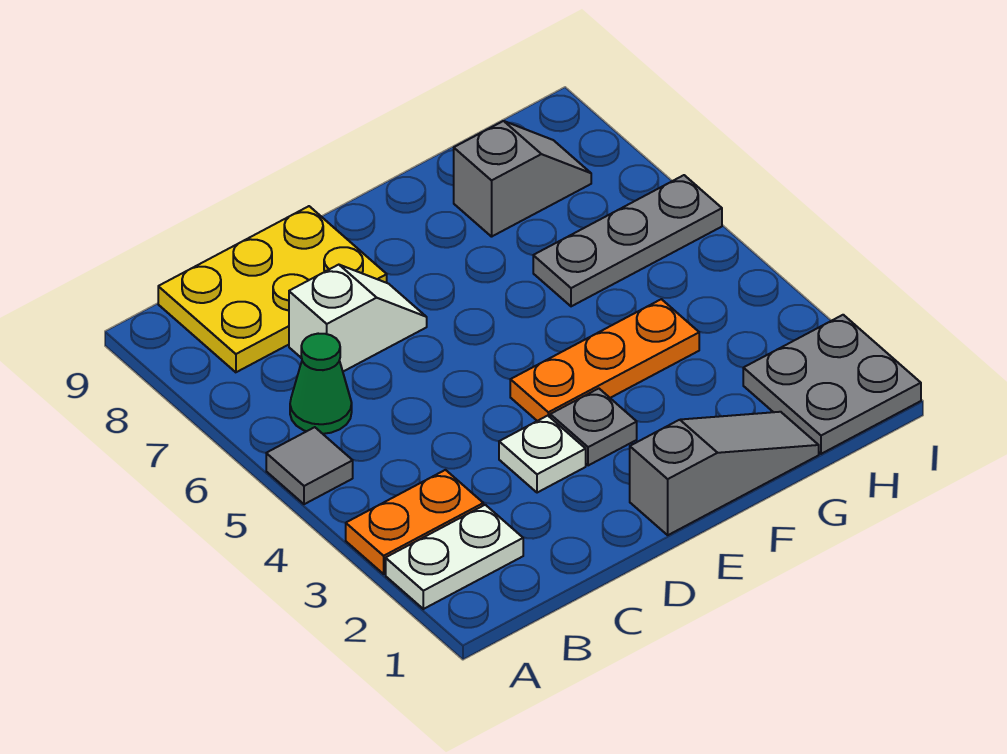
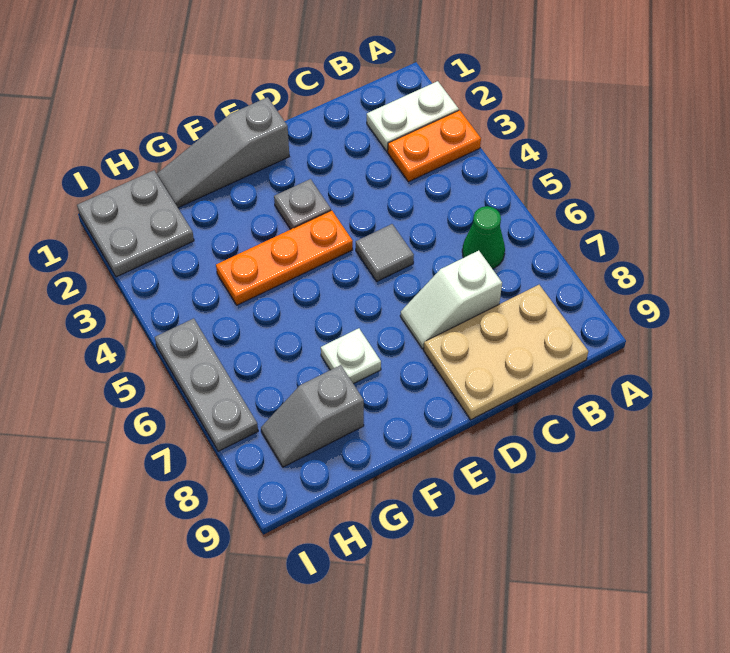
grey tile A5 level 1 -> grey tile D5 level 1
yellow plate B8:D9 level 1 -> tan plate B8:D9 level 1
white plate D3 level 1 -> white plate F7 level 1
grey plate G6:I6 level 1 -> grey plate I5:I7 level 1

